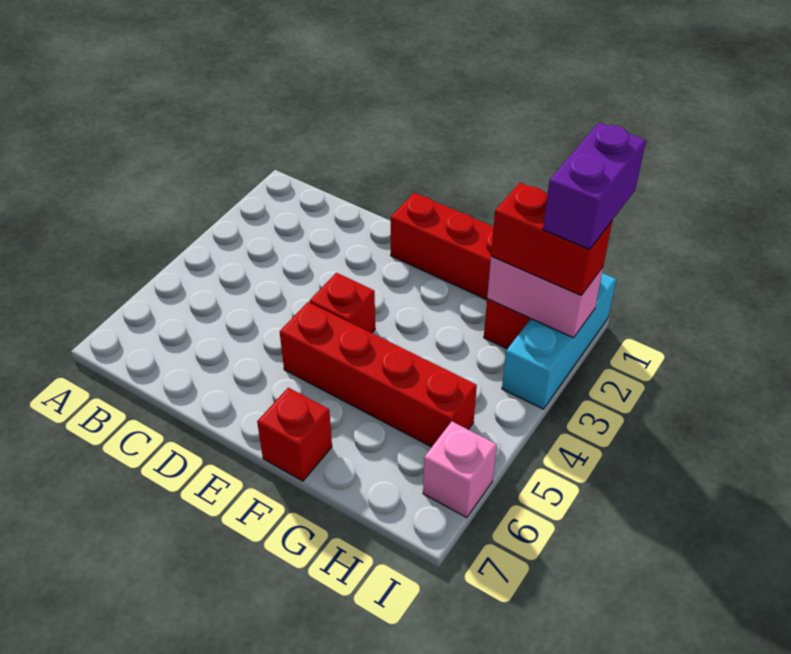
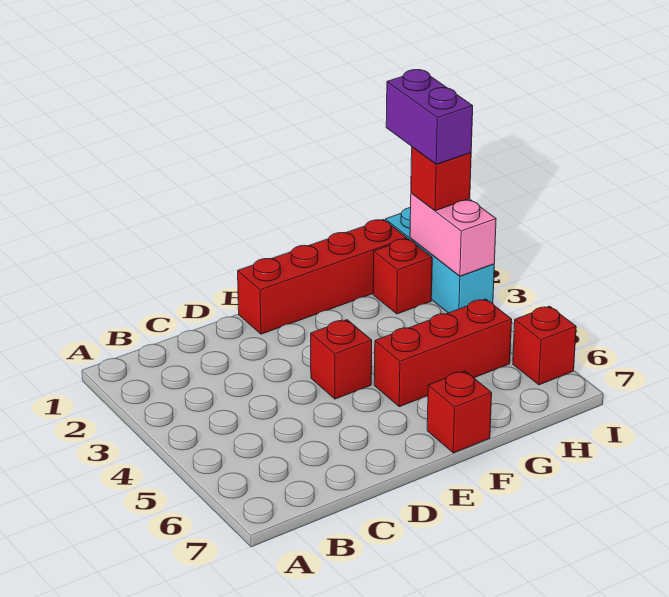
red brick E5:H5 level 1 -> red brick F5:H5 level 1
pink brick H2:I2 level 2 -> pink brick I2:I3 level 2
red brick H2:I2 level 3 -> red brick I2 level 3
pink brick I6 level 1 -> red brick I6 level 1

